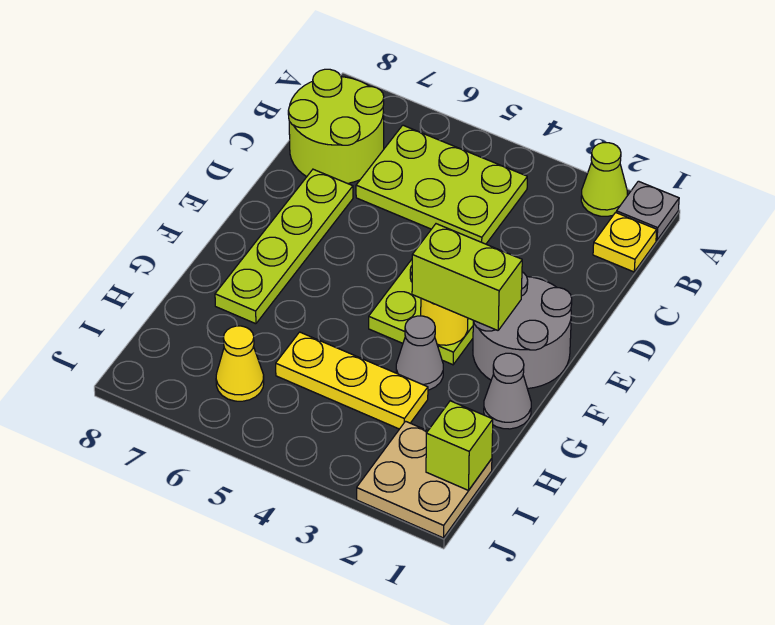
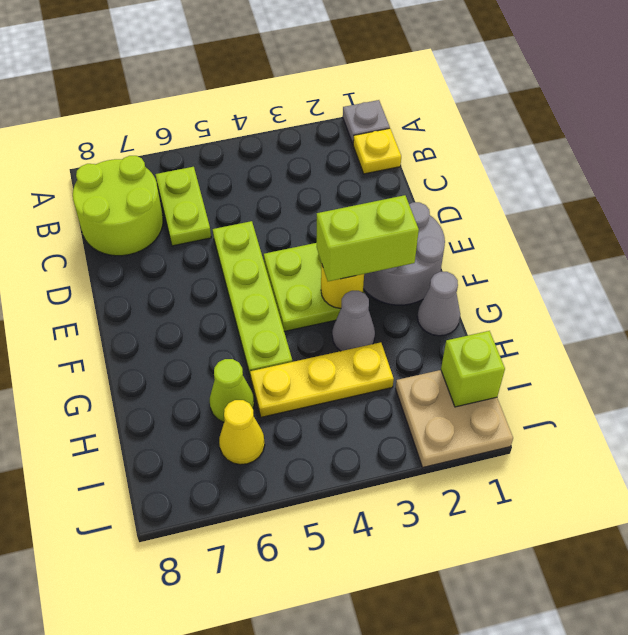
lime cone A2 level 1 -> lime cone H6 level 1
lime plate B4:C6 level 1 -> lime plate B6:C6 level 1
lime plate D7:G7 level 1 -> lime plate D5:G5 level 1

